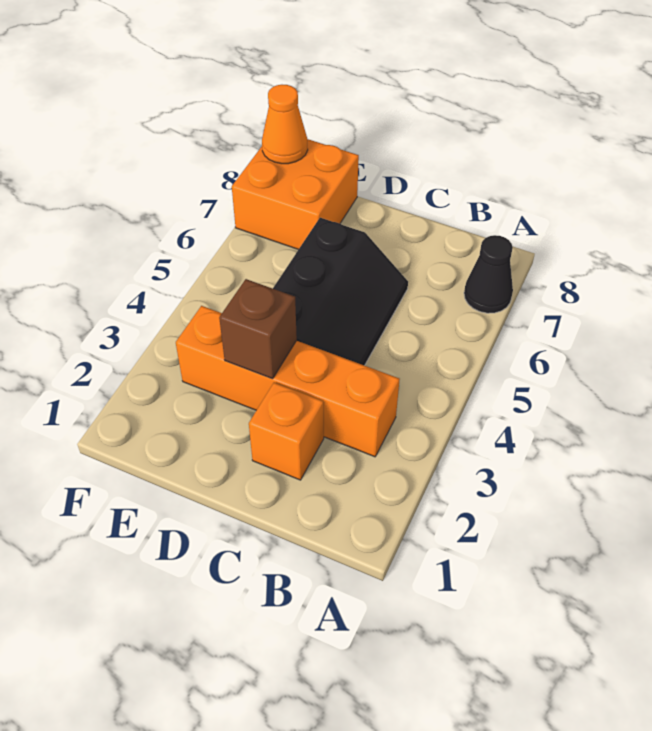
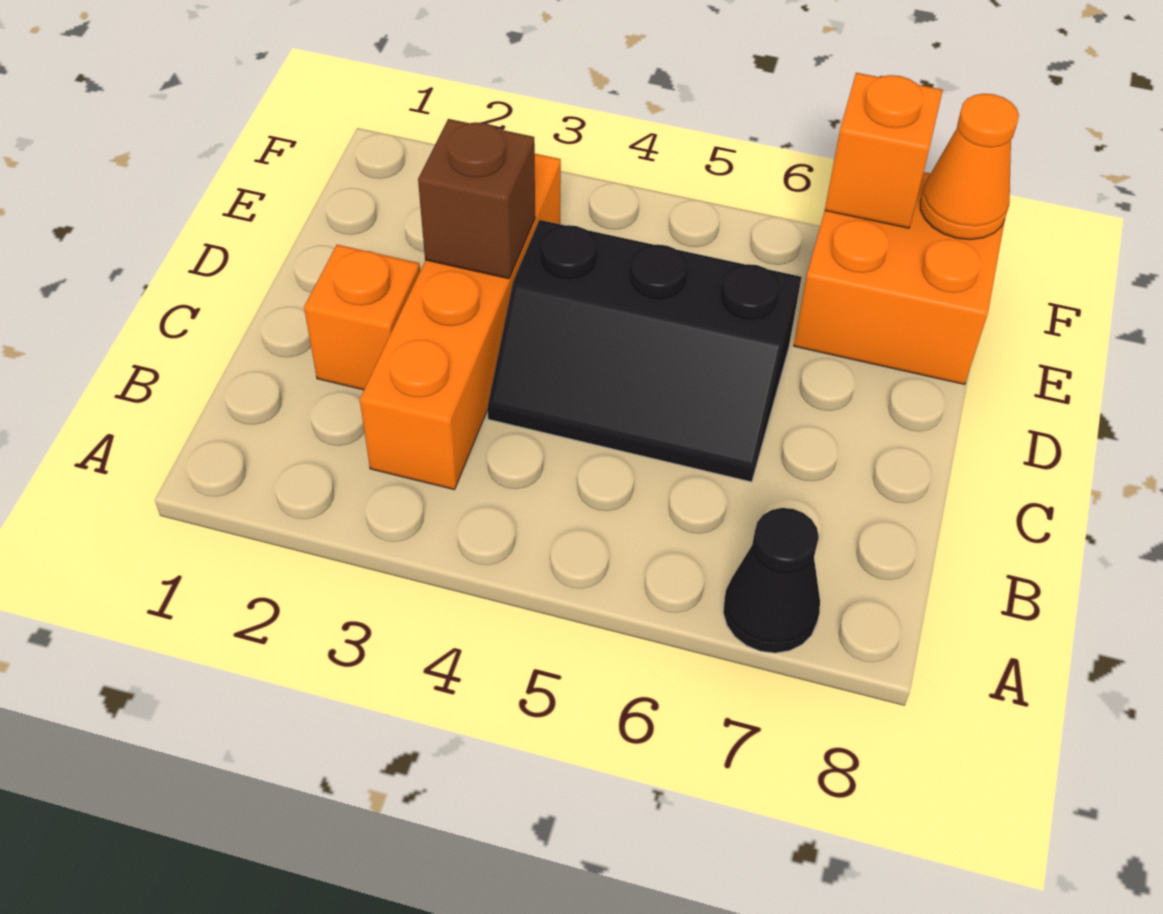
none -> orange brick F7 level 2

